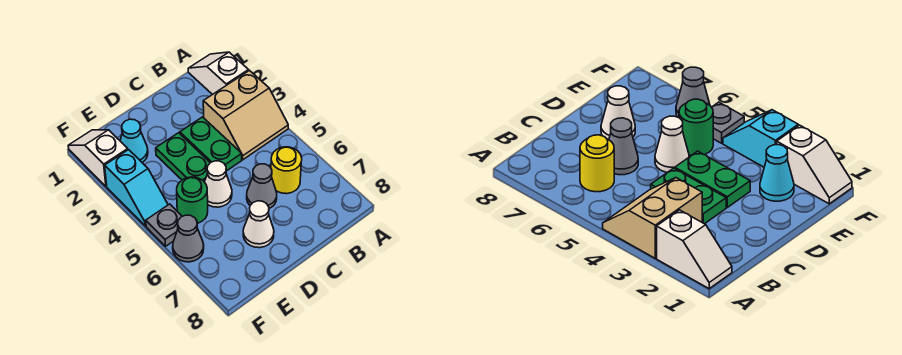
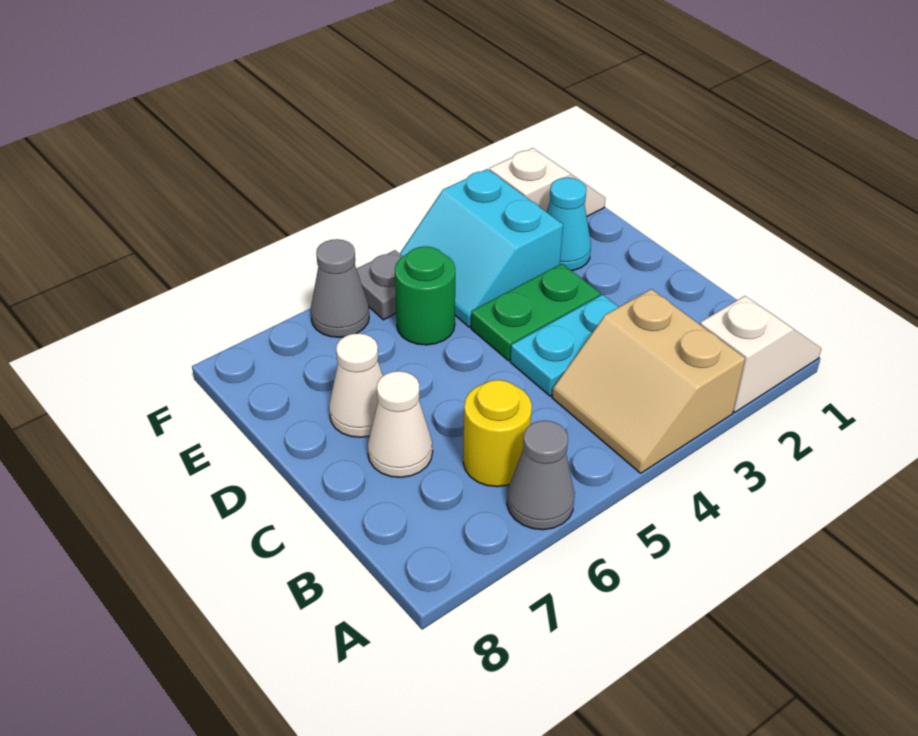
green plate C3:C4 level 1 -> cyan plate C3:C4 level 1
grey cone C6 level 1 -> grey cone A6 level 1
white cone D5 level 1 -> white cone C7 level 1
cyan slope F3:F4 level 1 top 3 -> cyan slope E3:F4 level 1 top 3

